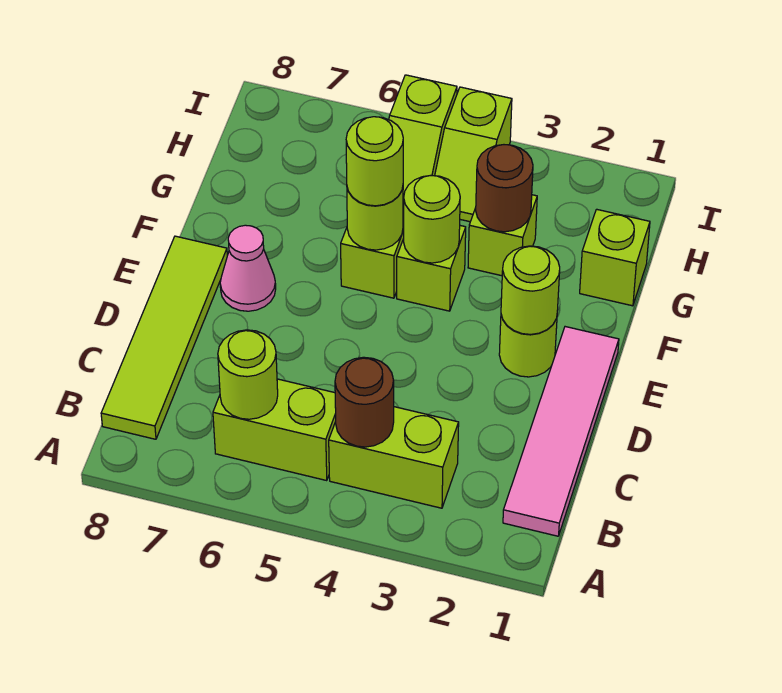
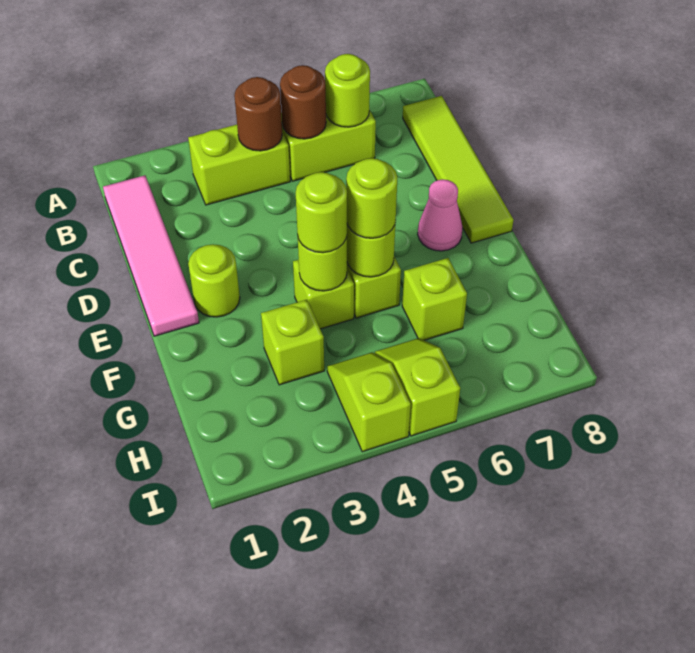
lime round brick E2 level 2 -> lime round brick F4 level 3
lime brick G1 level 1 -> lime brick G6 level 1
brown round brick G3 level 2 -> brown round brick B5 level 2

